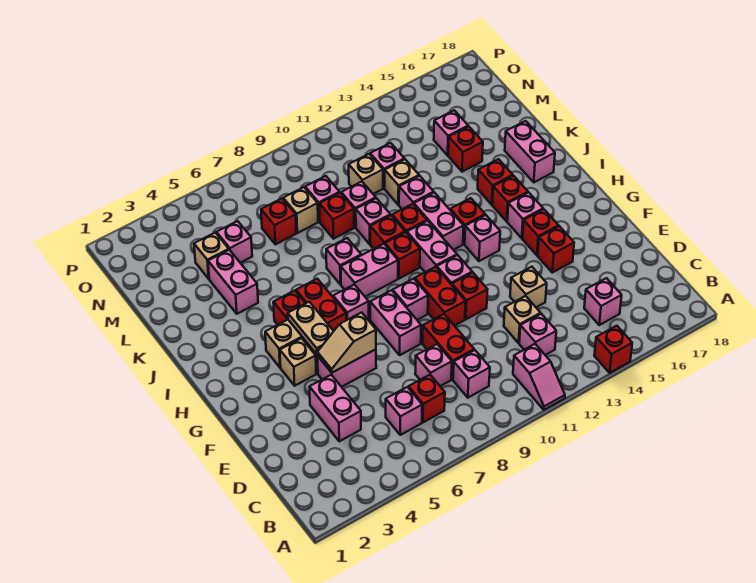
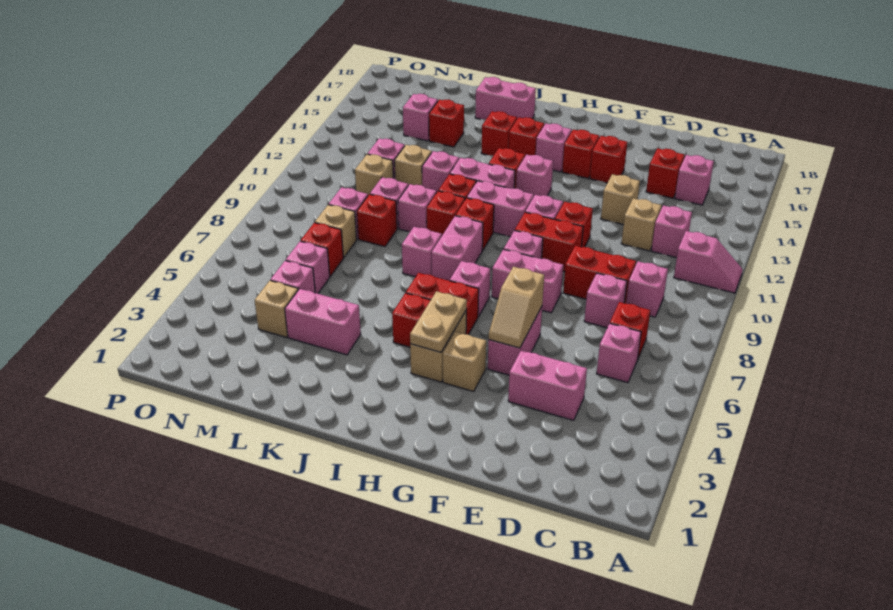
red brick A14 level 1 -> red brick D15 level 1
tan plate G5:H5 level 2 -> tan plate H4:H5 level 2
none -> pink brick M6 level 1

